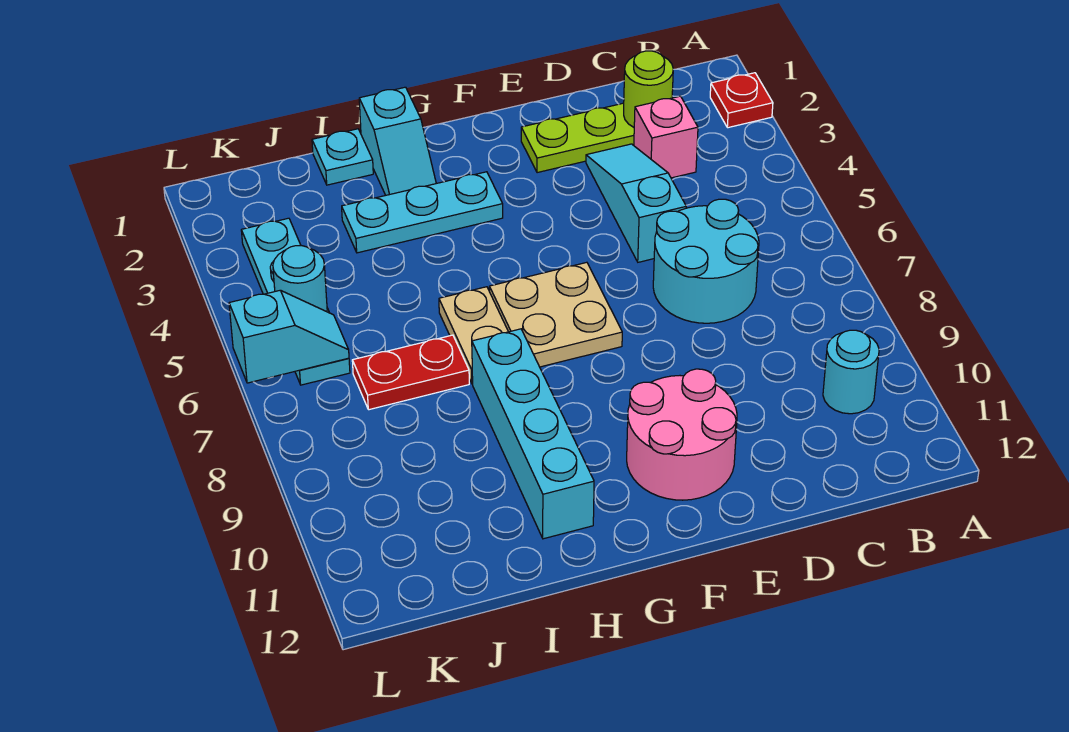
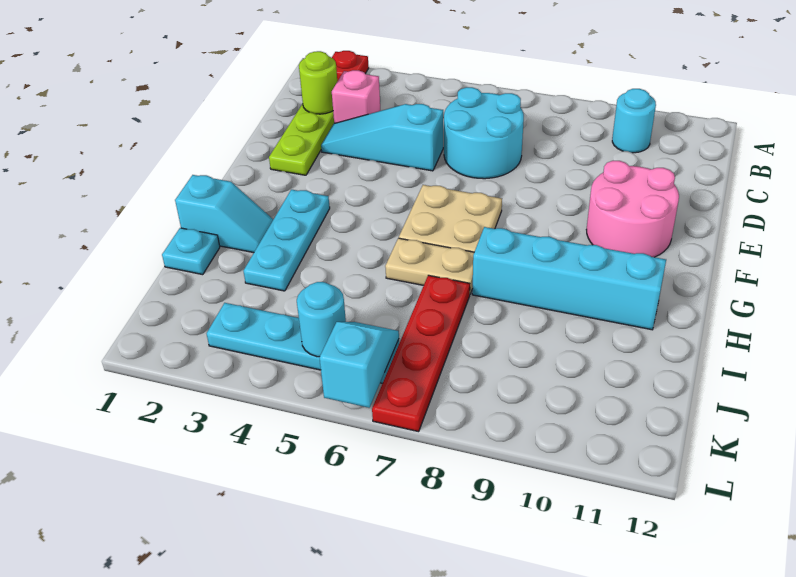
red plate I7:J7 level 1 -> red plate I7:L7 level 1

